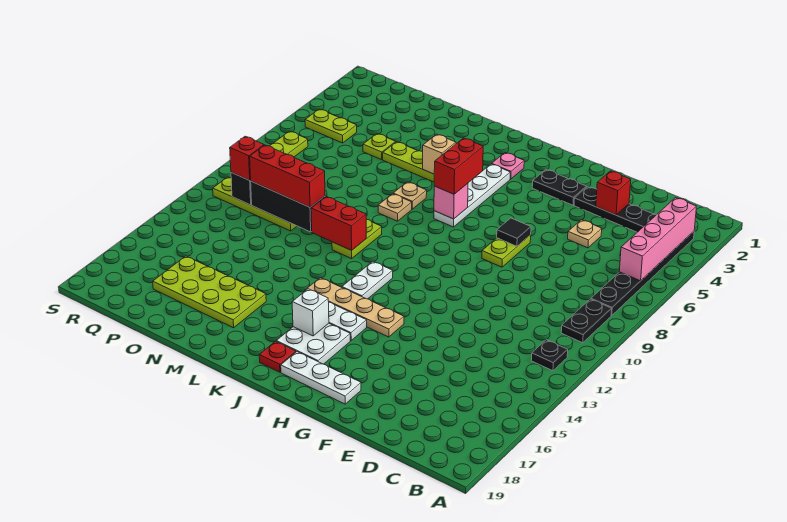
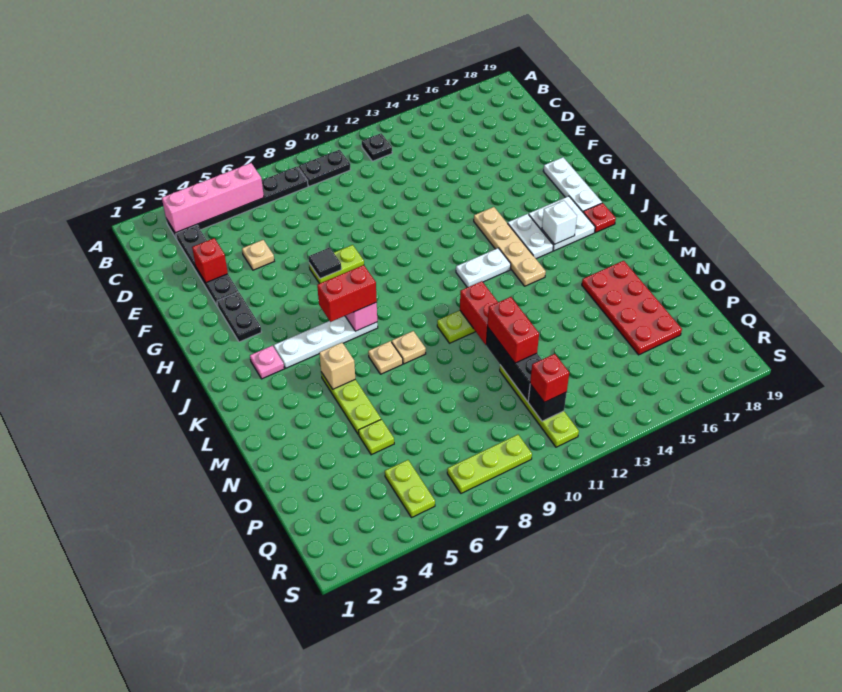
lime plate M16:P17 level 1 -> red plate M16:P17 level 1
red brick N11:P11 level 3 -> red brick N11:O11 level 3

